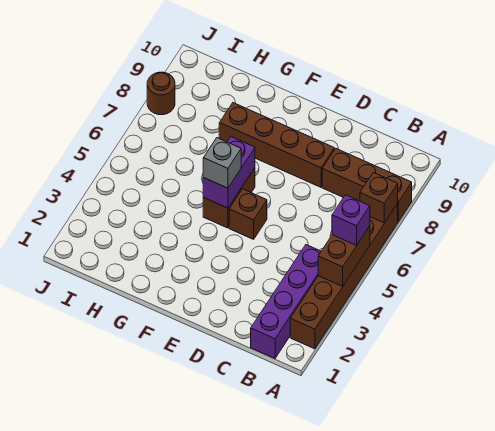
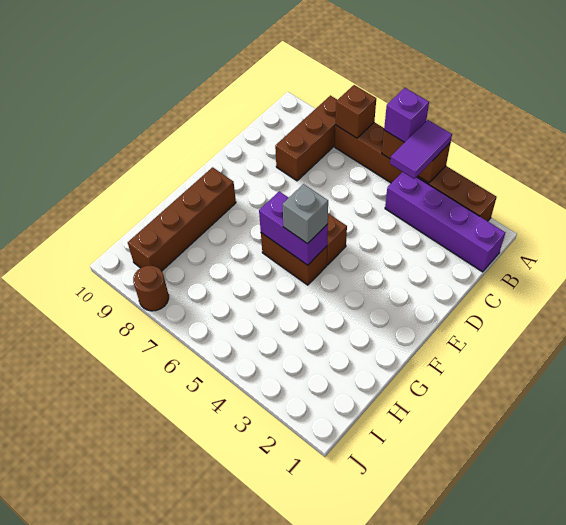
none -> purple tile A4:B4 level 3
brown brick D8:G8 level 1 -> brown brick F9:I9 level 1

